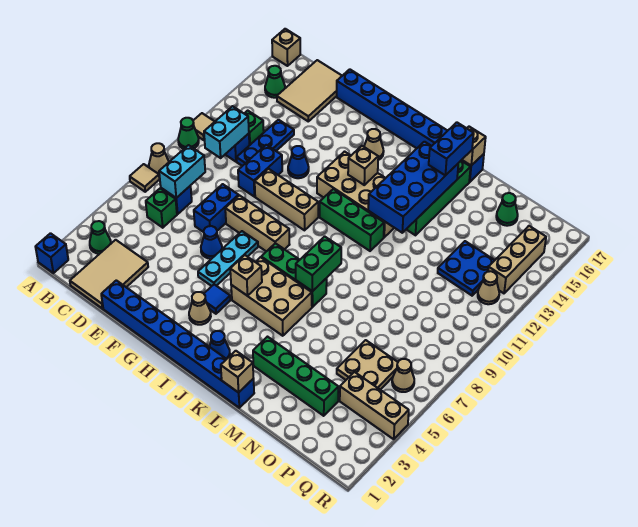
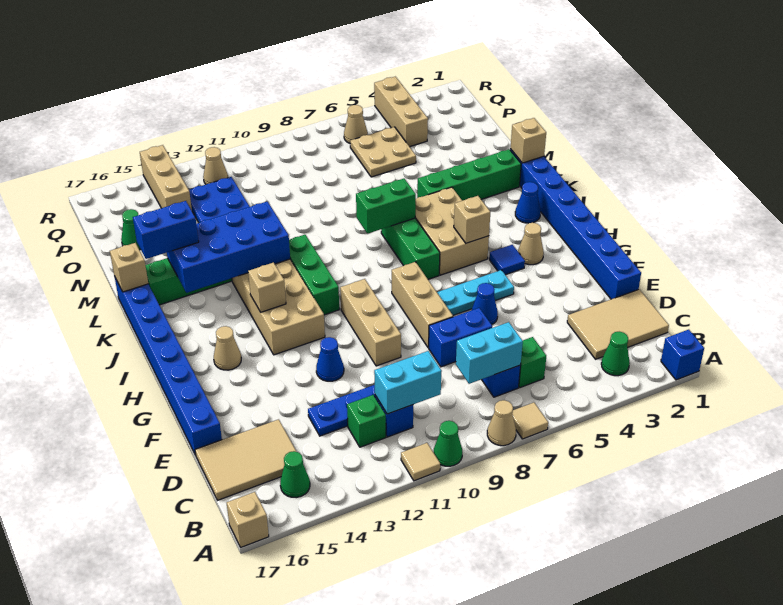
blue brick E10:E11 level 1 -> none
green brick L3:O3 level 1 -> green brick L2:L5 level 1
tan brick Q13:Q15 level 1 -> tan brick P14:R14 level 1

